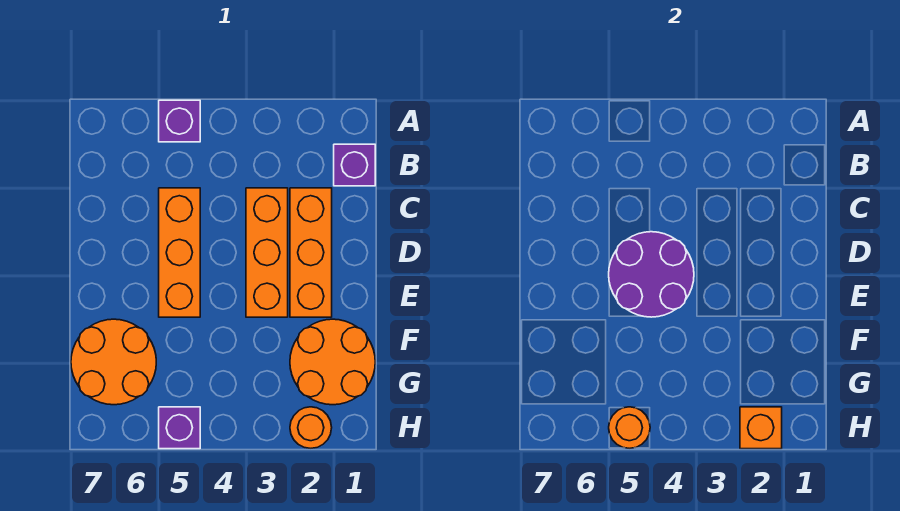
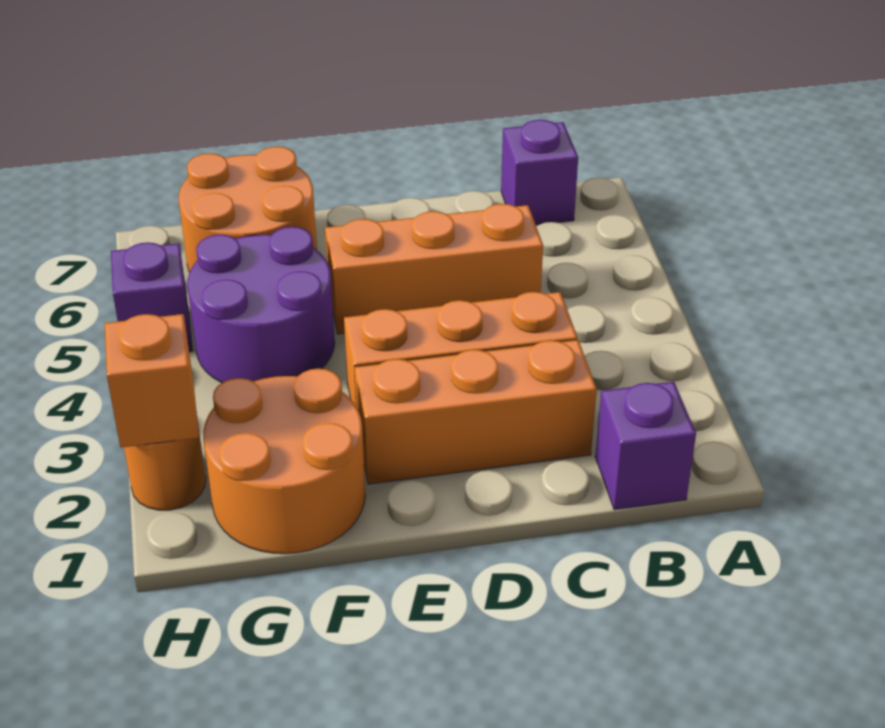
purple brick A5 level 1 -> purple brick B7 level 1
purple round brick D4:E5 level 2 -> purple round brick F4:G5 level 1
orange round brick H5 level 2 -> none

